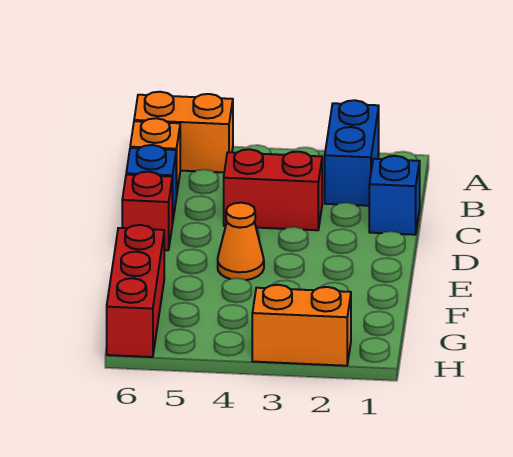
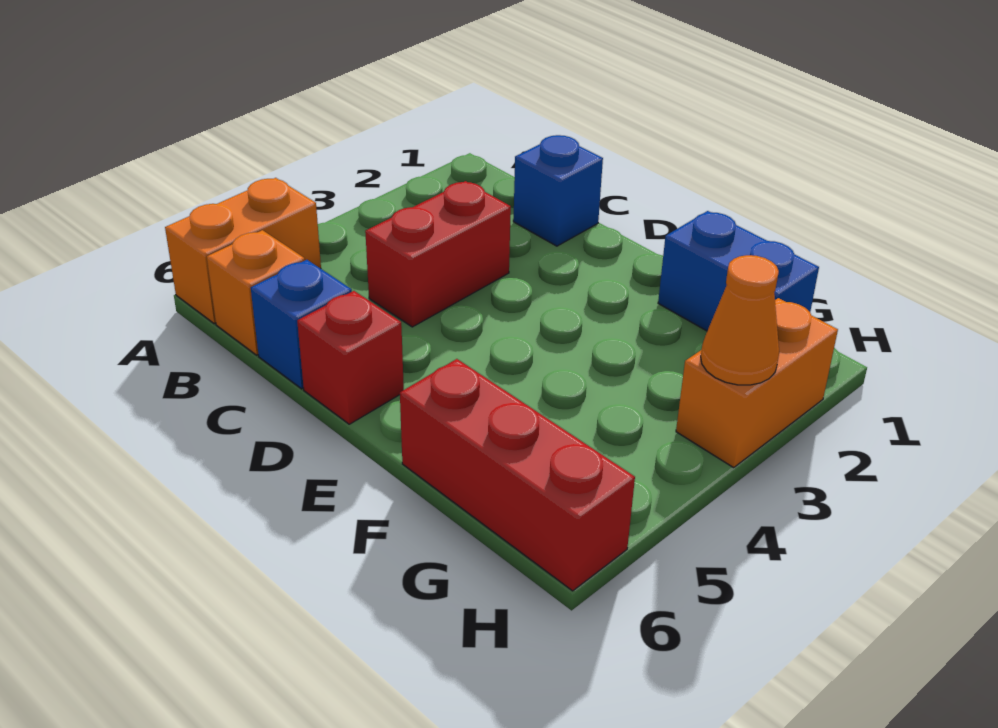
blue brick A2:B2 level 1 -> blue brick F1:G1 level 1
orange cone E4 level 1 -> orange cone H3 level 2

